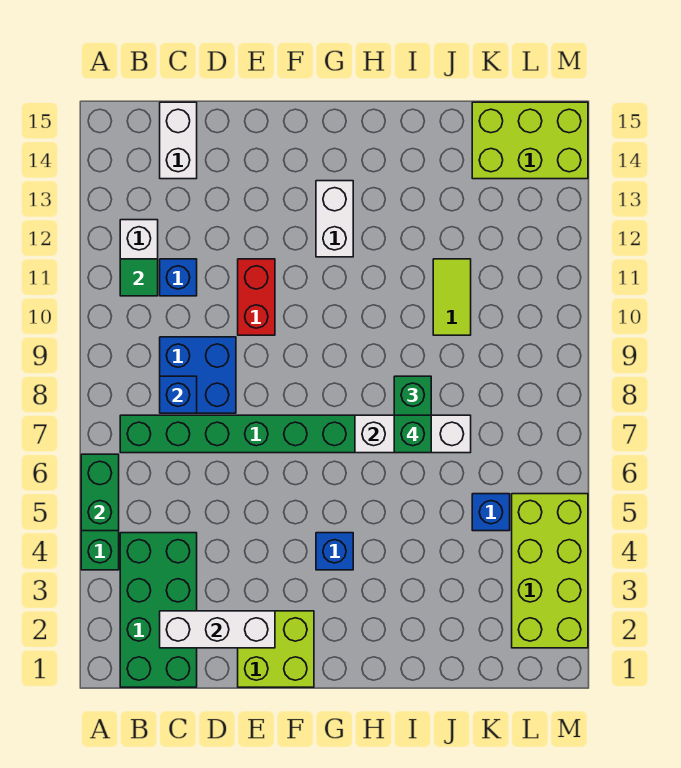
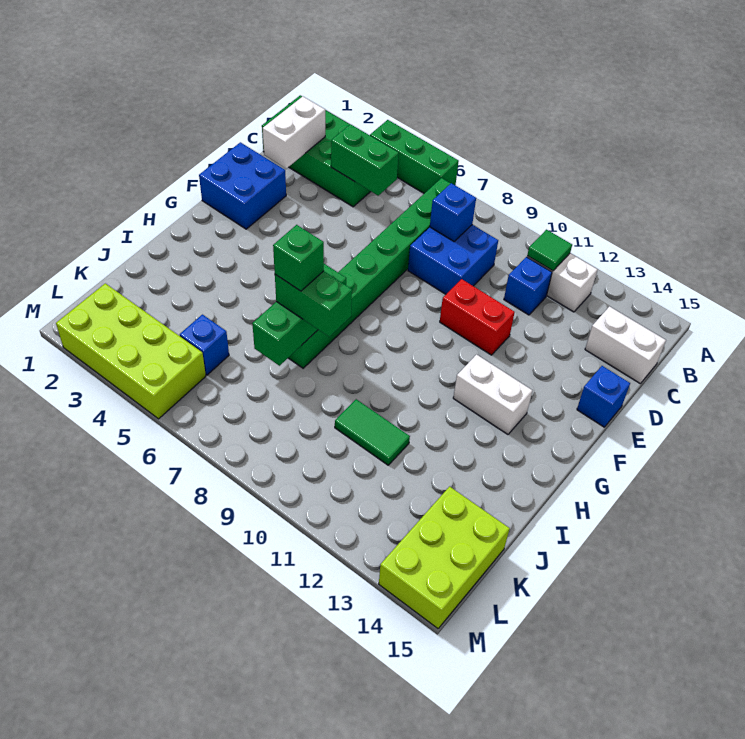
green brick A5:A6 level 2 -> green brick C4:C5 level 2
white brick C2:E2 level 2 -> white brick C2:D2 level 2
lime brick E1:F2 level 1 -> blue brick E1:F2 level 1
blue brick G4 level 1 -> blue brick E15 level 1
white brick H7:J7 level 2 -> green brick H7:J7 level 2
lime tile J10:J11 level 1 -> green tile J10:J11 level 1

